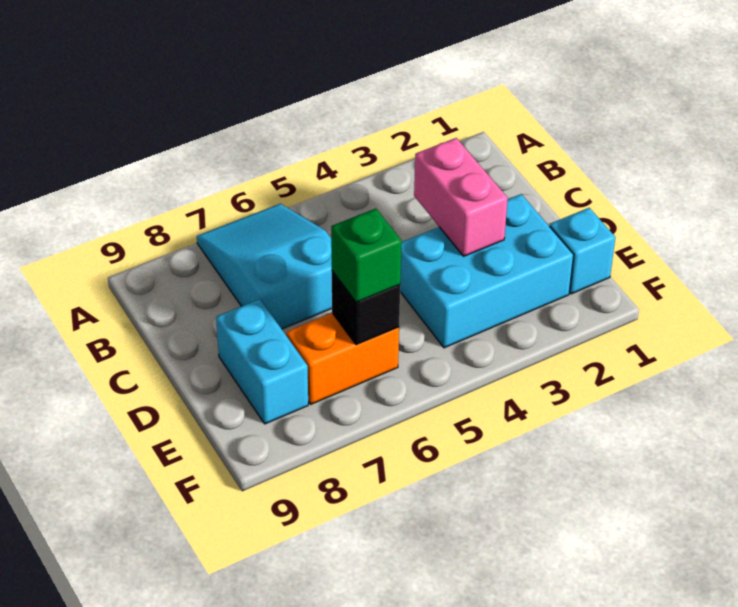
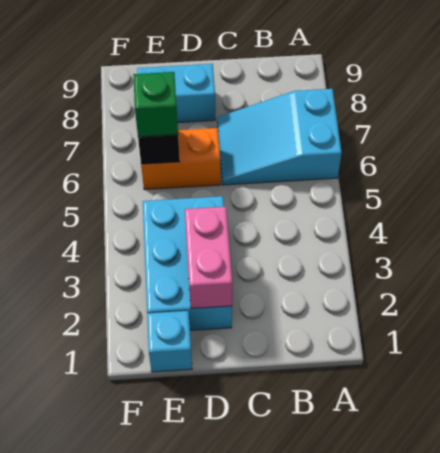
cyan slope A6:C7 level 1 top C -> cyan slope A6:C7 level 1 top A
pink brick C3:D3 level 2 -> pink brick D2:D3 level 2
orange brick E6:E7 level 1 -> orange brick D6:E6 level 1

